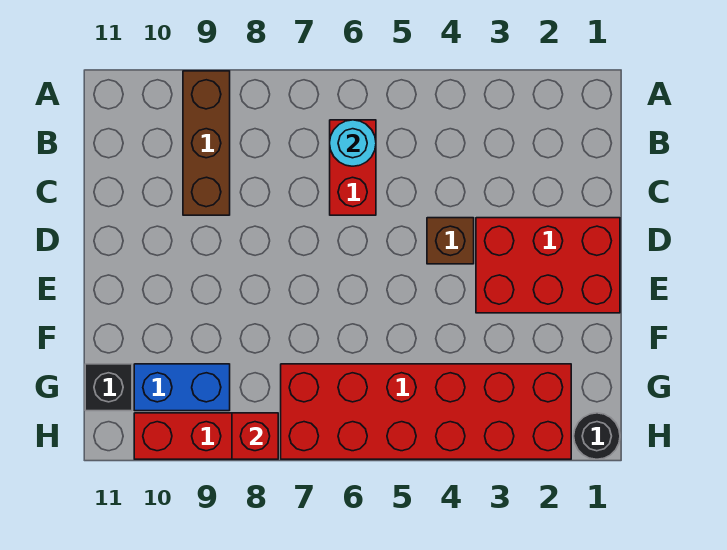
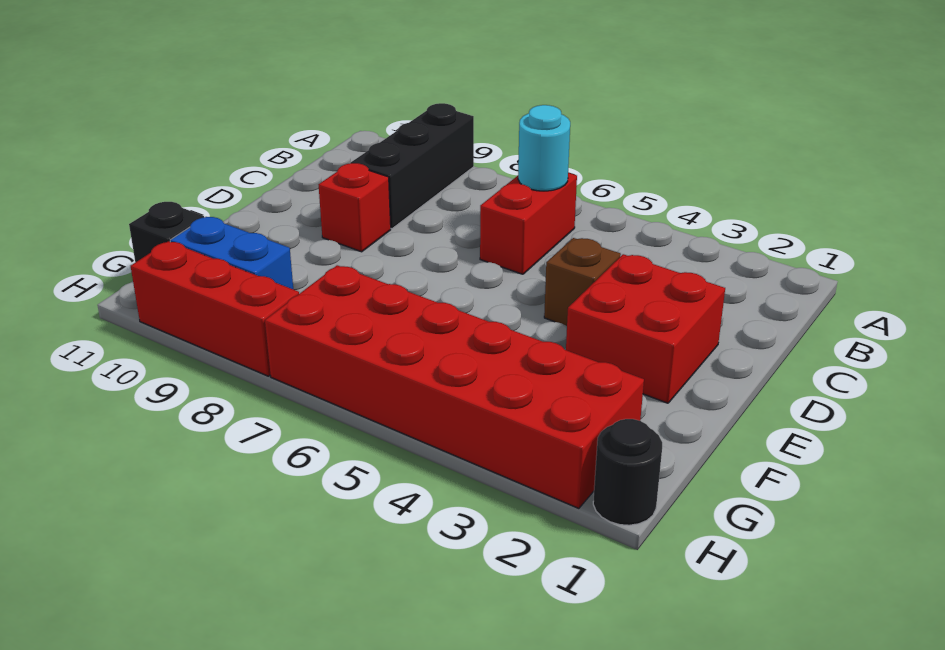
brown brick A9:C9 level 1 -> black brick A9:C9 level 1
red brick D1:E3 level 1 -> red brick D2:E3 level 1
red brick H8 level 2 -> red brick D9 level 1

